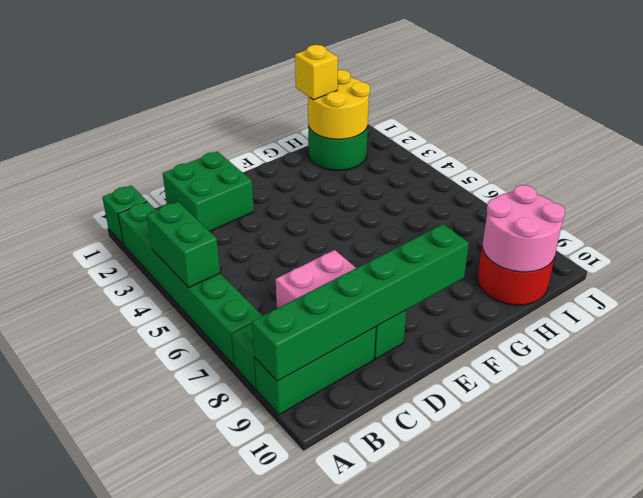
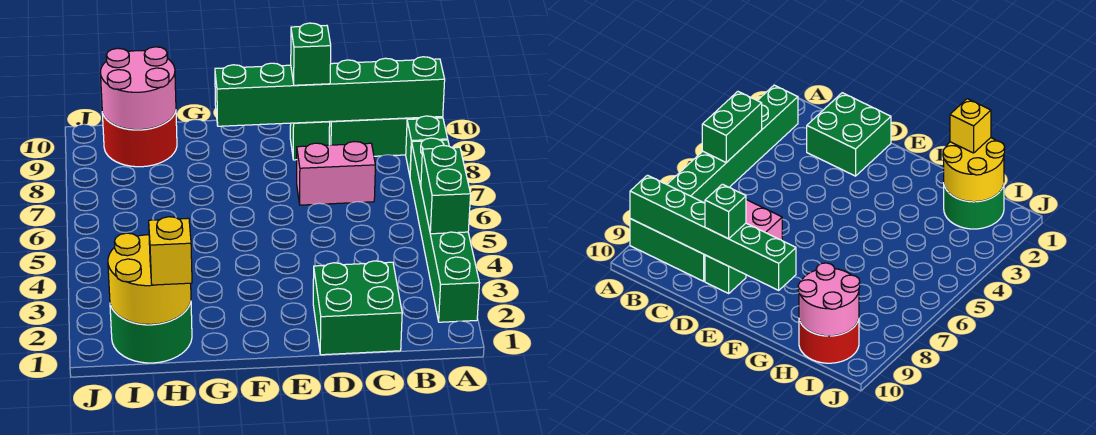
green brick A1 level 1 -> green brick D9 level 3

